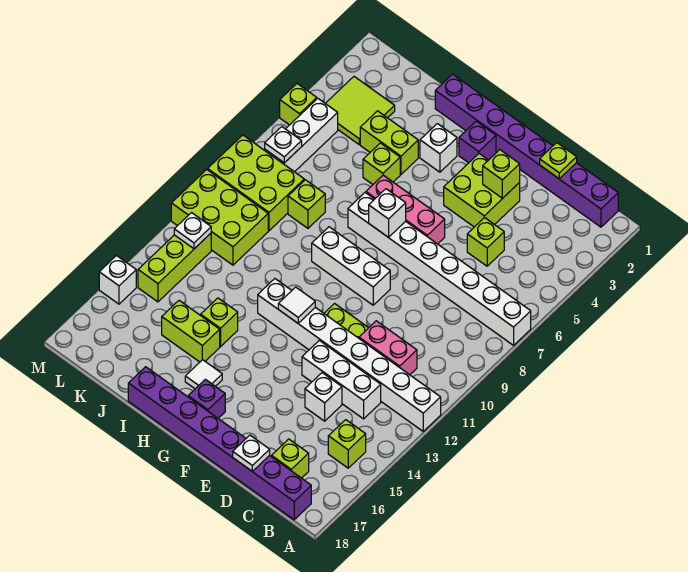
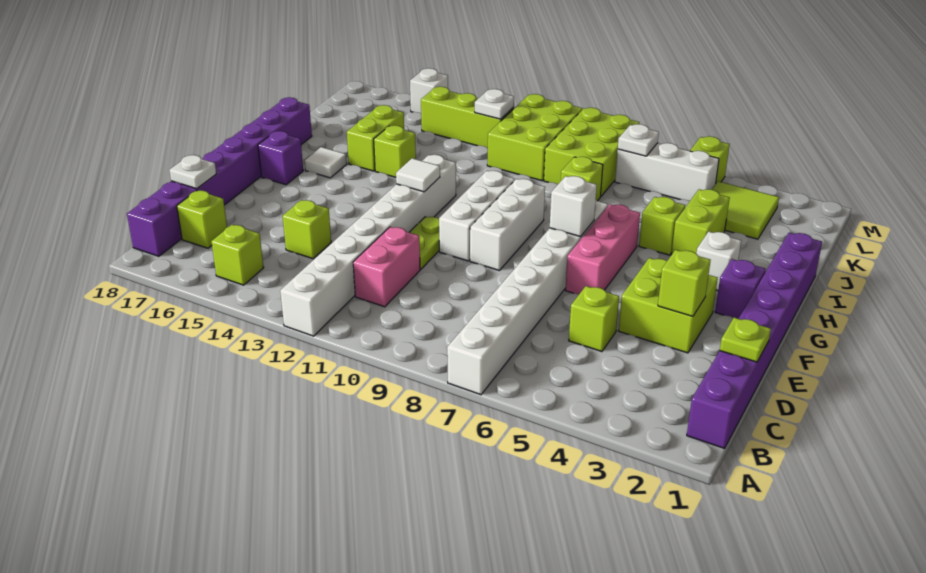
white brick C13:E13 level 1 -> white brick F10:H10 level 1
white brick D14 level 1 -> lime brick D14 level 1

